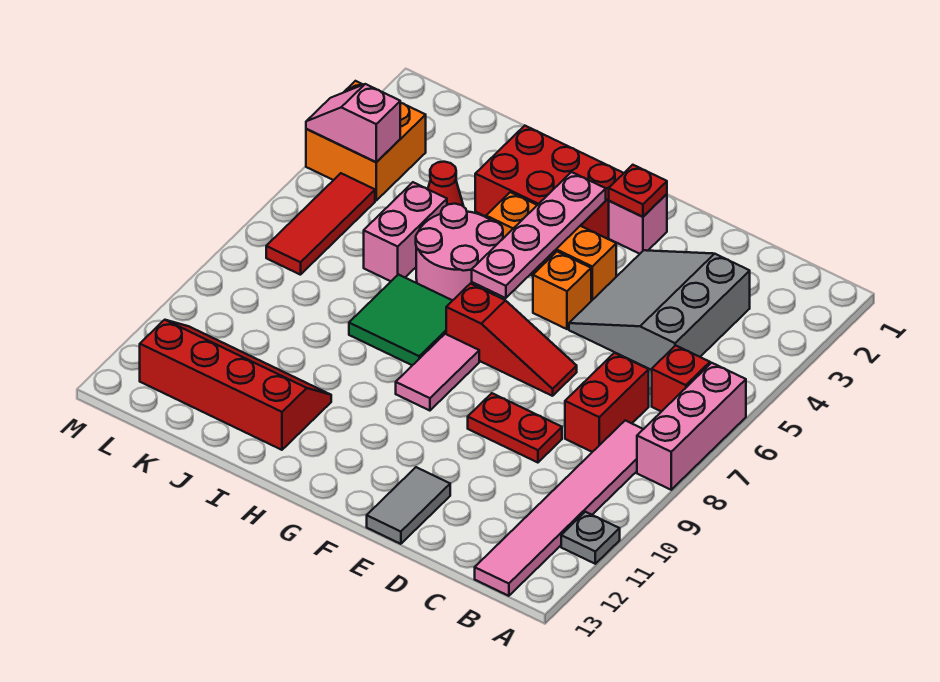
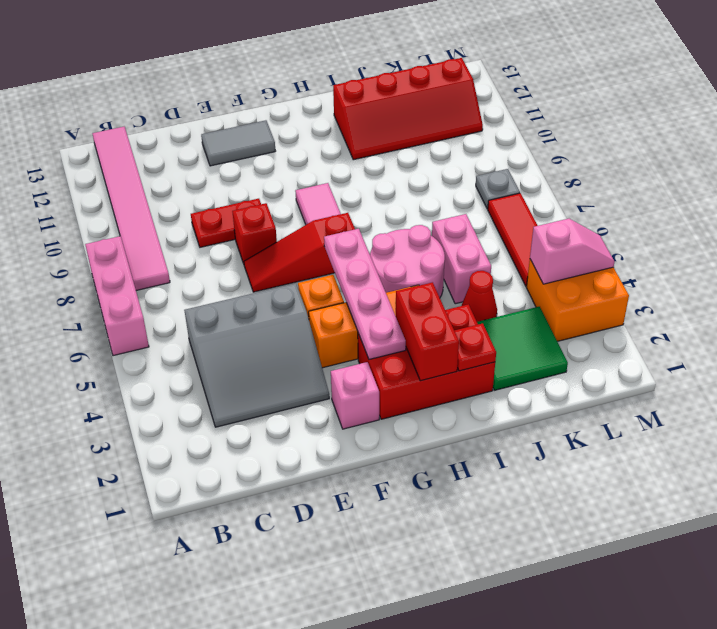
grey plate A11 level 1 -> grey plate L8 level 1
red brick B6 level 1 -> red brick E8 level 1
grey slope C3:E5 level 1 top C -> grey slope C3:E5 level 1 top 5
red brick C7:C8 level 1 -> red brick H2:H3 level 2
grey tile E12:E13 level 1 -> grey tile E12:F12 level 1
red plate F2 level 2 -> red plate I2 level 2
green tile H7:I8 level 1 -> green tile J2:K3 level 1

